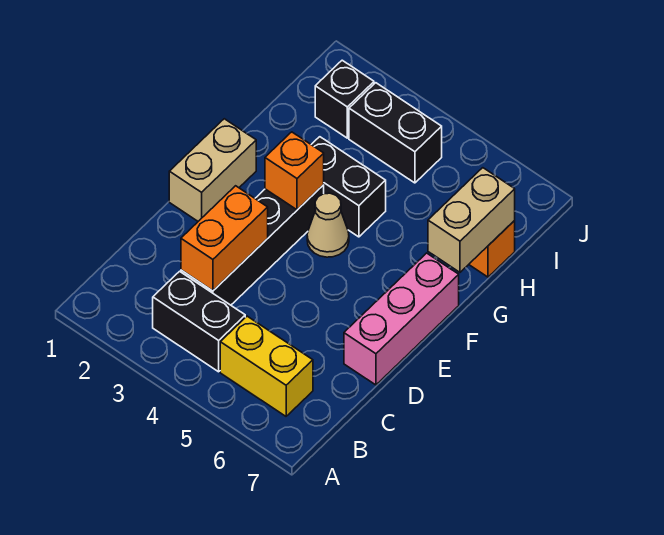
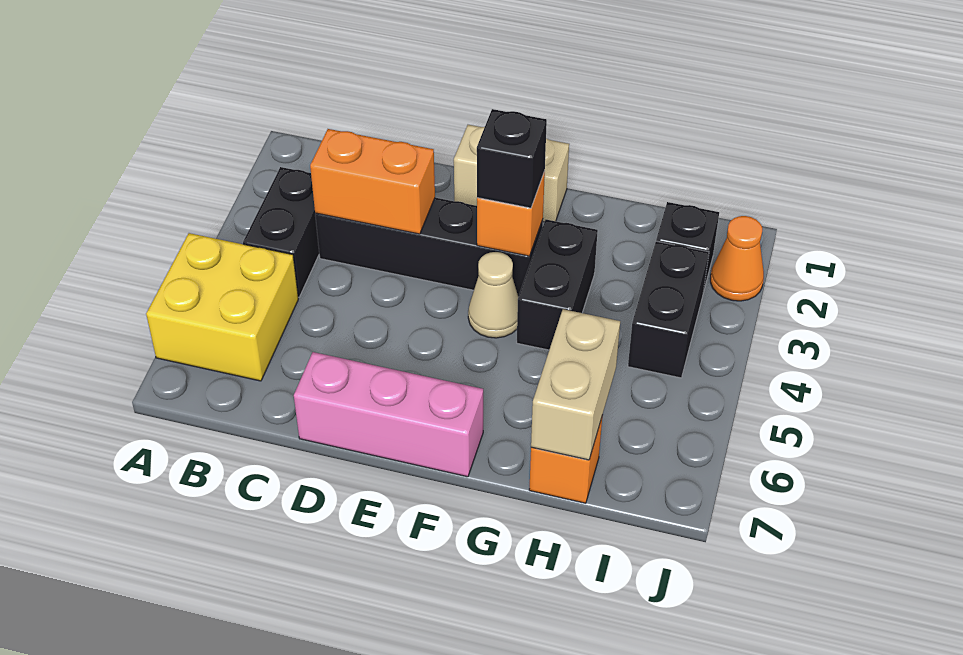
yellow brick B5:B6 level 1 -> yellow brick A5:B6 level 1
none -> black brick F3 level 3
tan brick G7:H7 level 2 -> tan brick H6:H7 level 2
none -> orange cone J2 level 1

